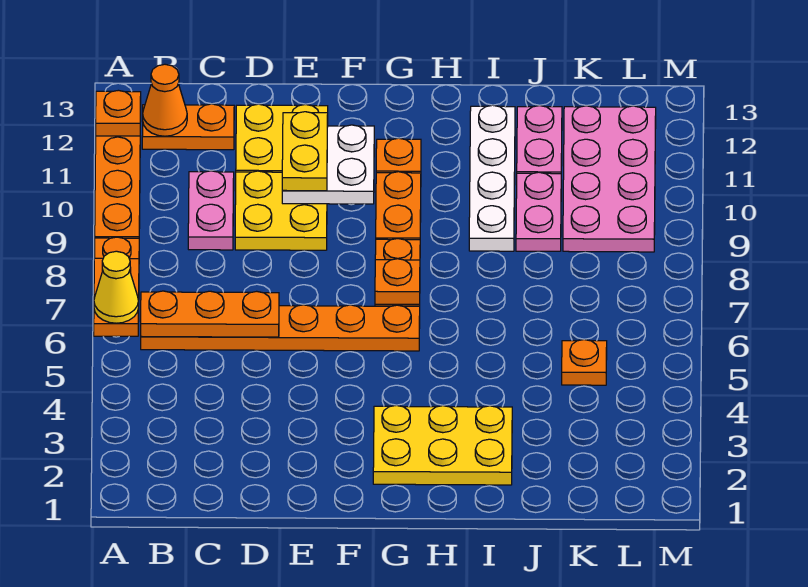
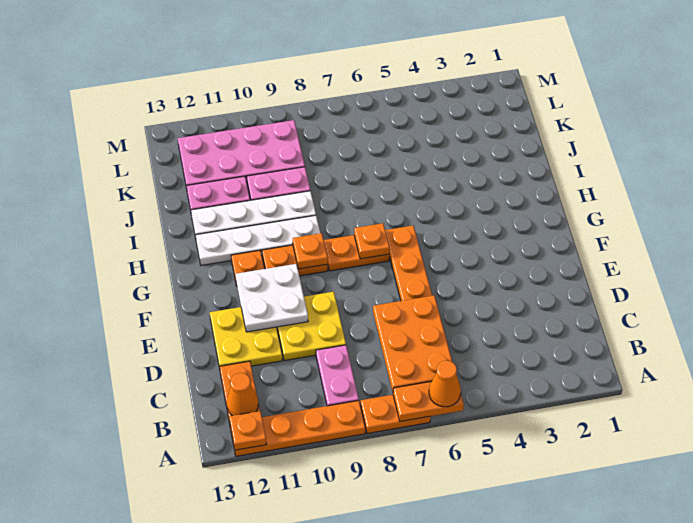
yellow cone A6 level 3 -> orange cone A6 level 3
orange plate B6:D6 level 2 -> orange plate B6:D7 level 2
pink plate C9:C10 level 1 -> pink plate B9:C9 level 1
yellow plate E10:E11 level 3 -> none
yellow plate G2:I3 level 1 -> none
none -> white plate H9:H12 level 1
orange plate K5 level 1 -> orange plate G9 level 2

